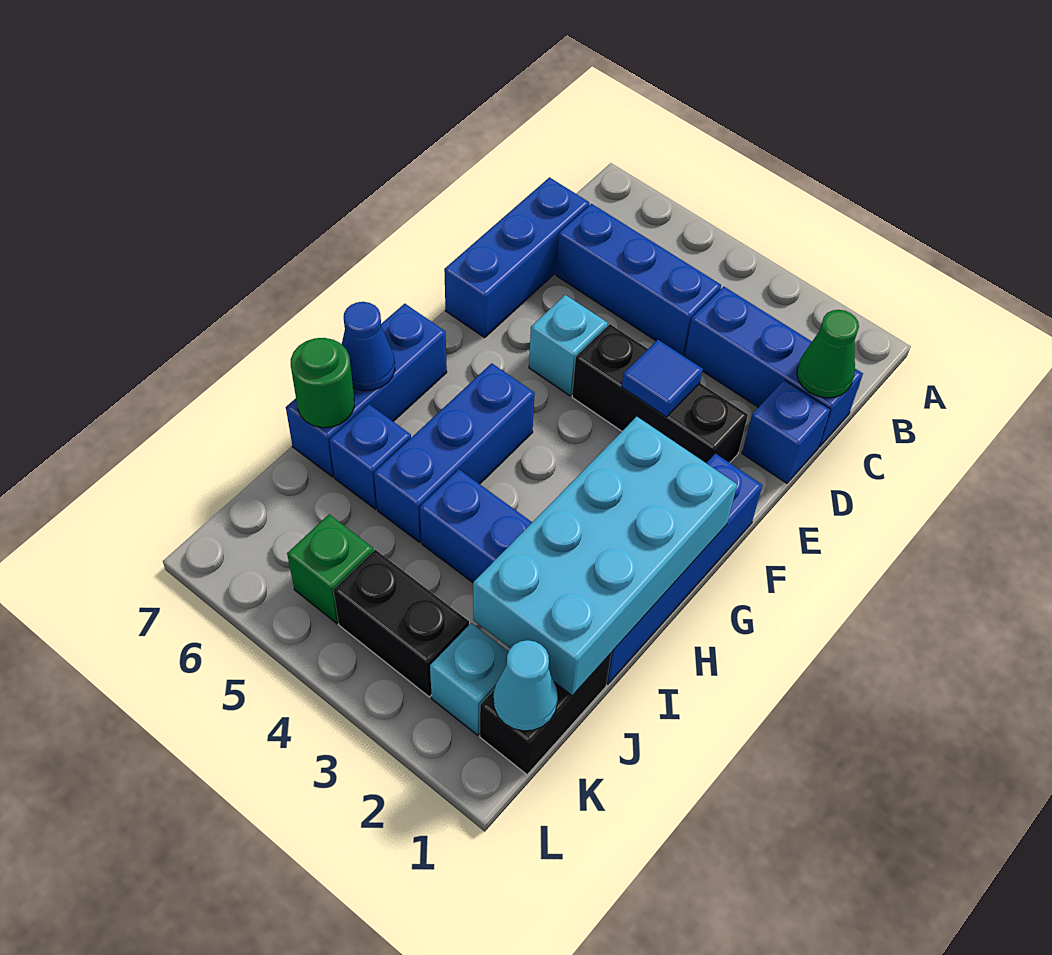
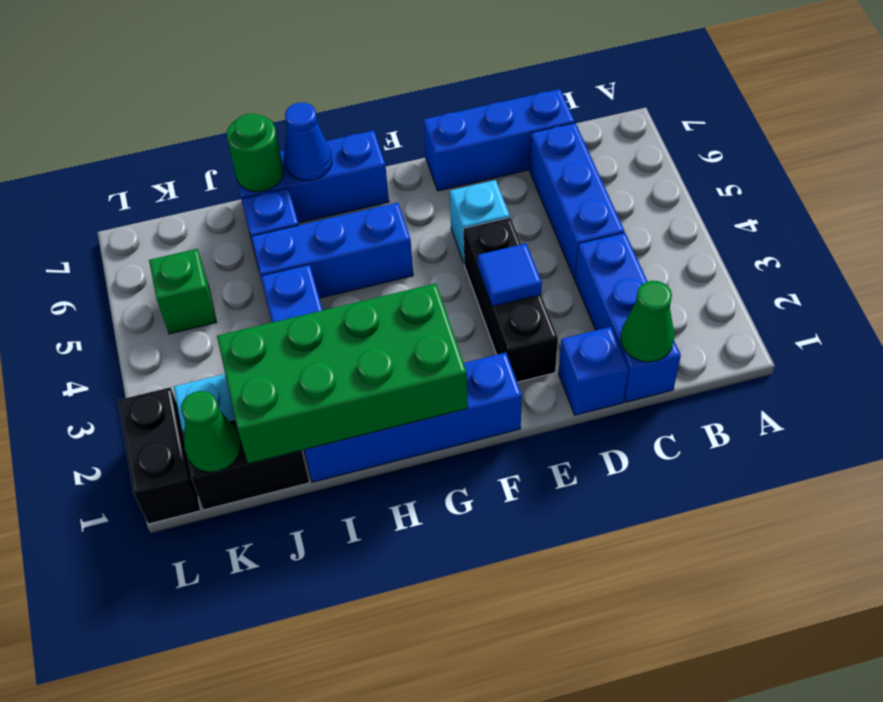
cyan brick G1:J2 level 2 -> green brick G1:J2 level 2
cyan cone K1 level 2 -> green cone K1 level 2
black brick K3:K4 level 1 -> black brick L1:L2 level 1

